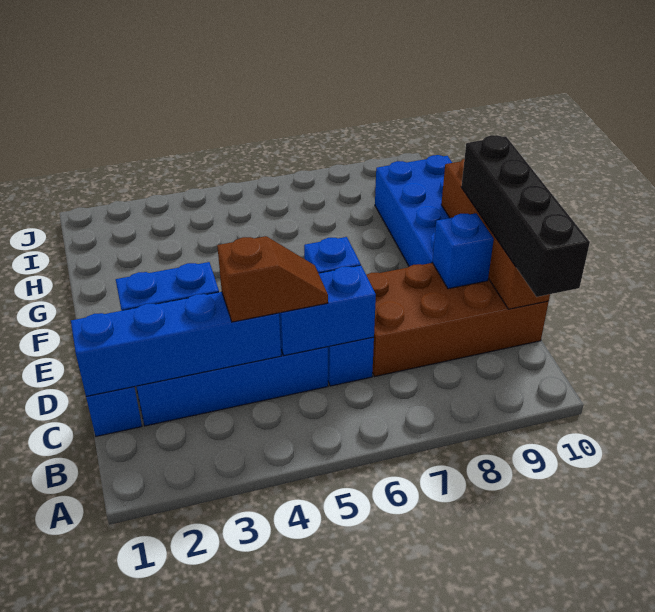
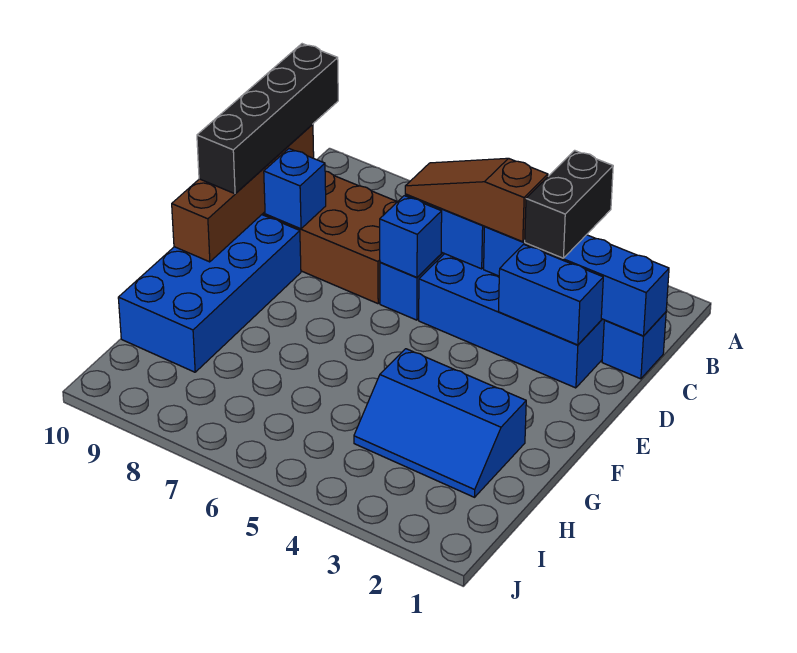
none -> black brick B3:C3 level 3
brown slope C4:C5 level 3 top 4 -> brown slope C4:C6 level 3 top 4
none -> blue slope G2:H4 level 1 top G

